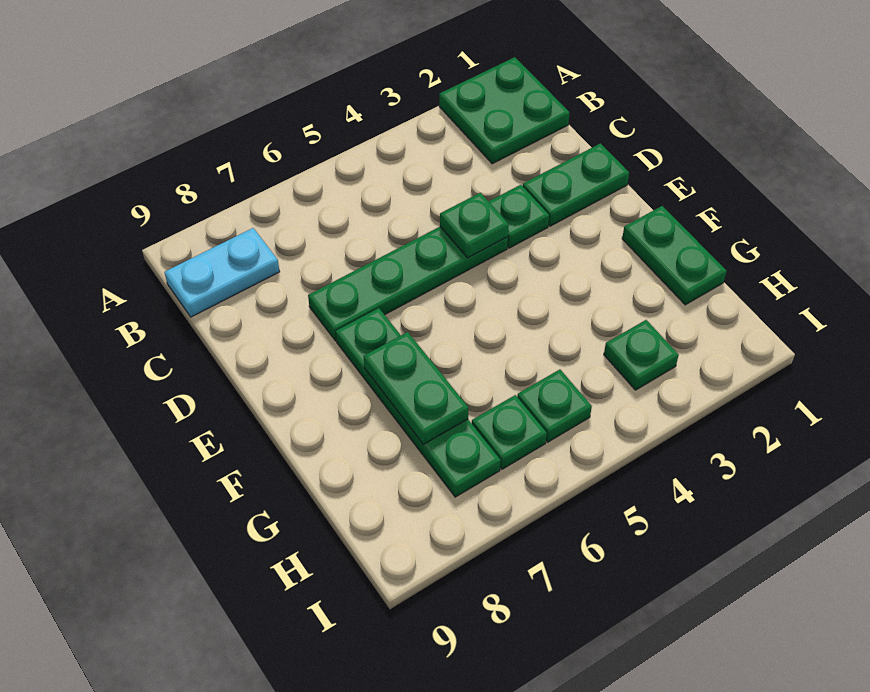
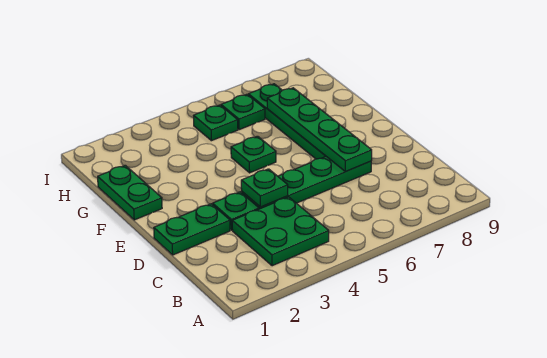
green plate A1:B2 level 1 -> green plate B3:C4 level 1
cyan plate B8:B9 level 1 -> none
green plate F7:G7 level 2 -> green plate D7:G7 level 2
green plate H3 level 1 -> green plate F5 level 1

